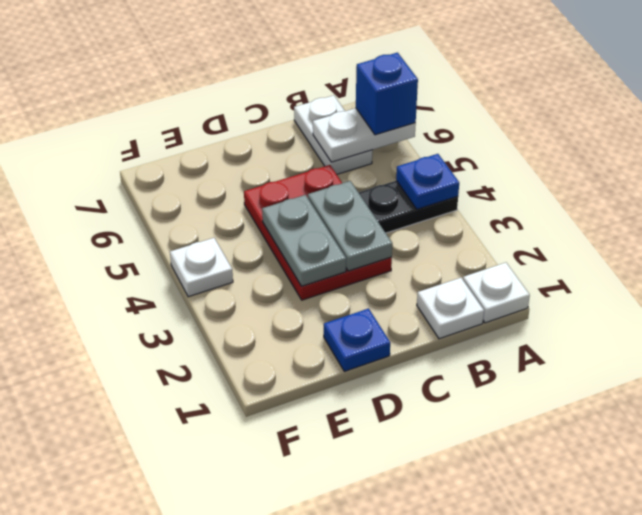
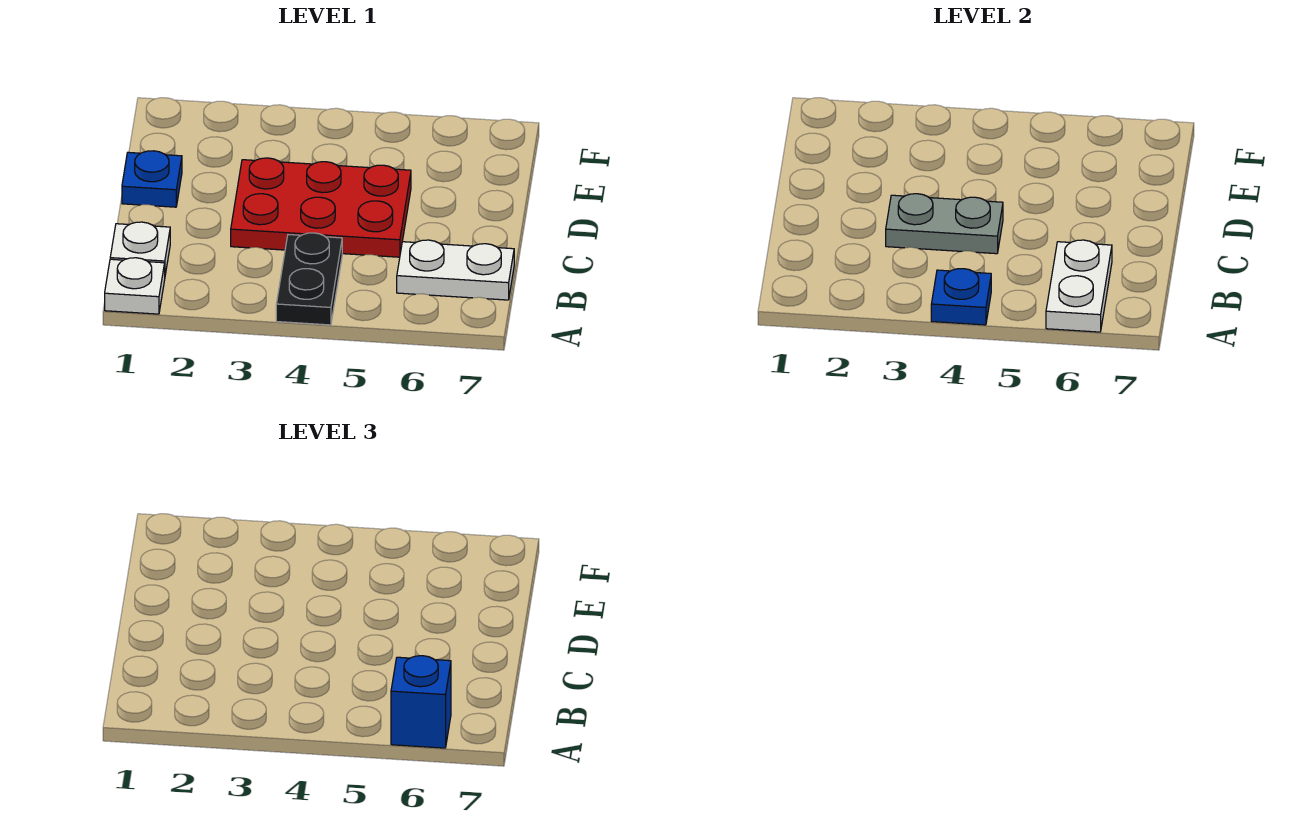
grey plate D3:D4 level 2 -> none
white plate F4 level 1 -> none

